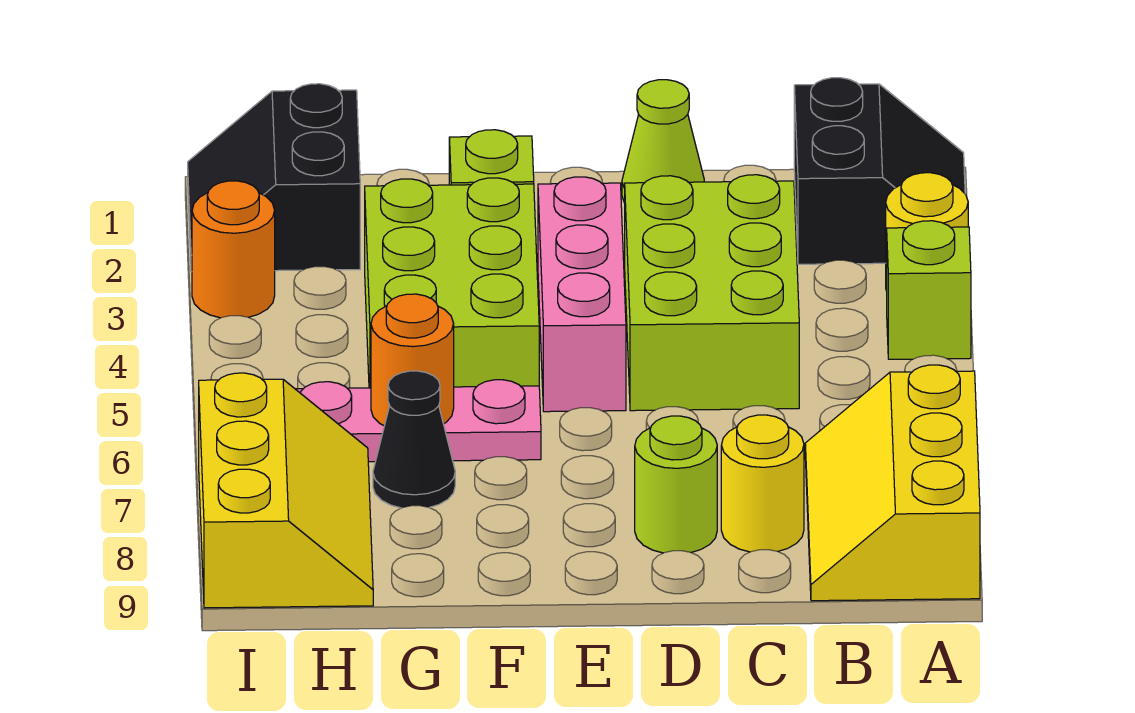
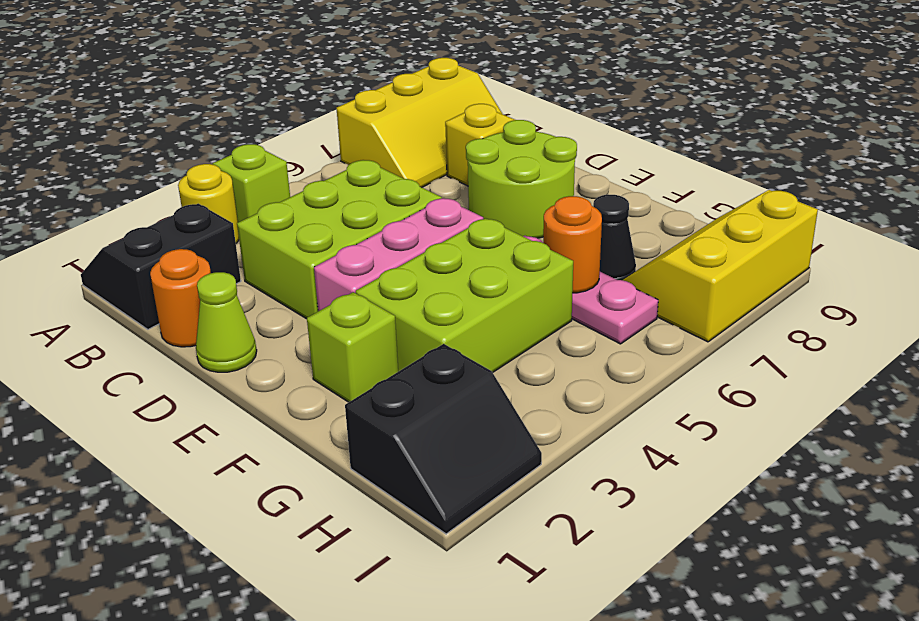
yellow round brick C8 level 1 -> yellow brick C8 level 1
lime round brick D8 level 1 -> lime round brick D7:E8 level 1
orange round brick I3 level 1 -> orange round brick C1 level 1

